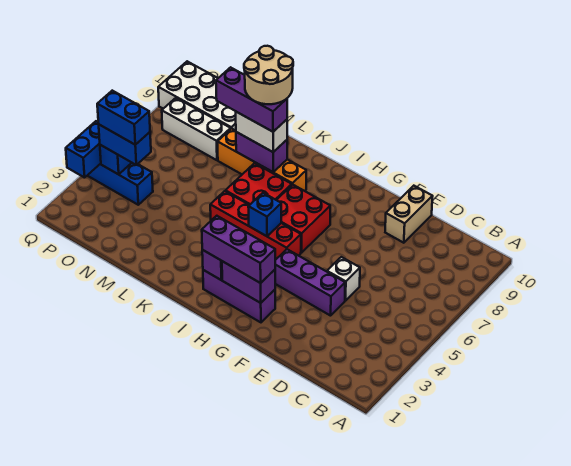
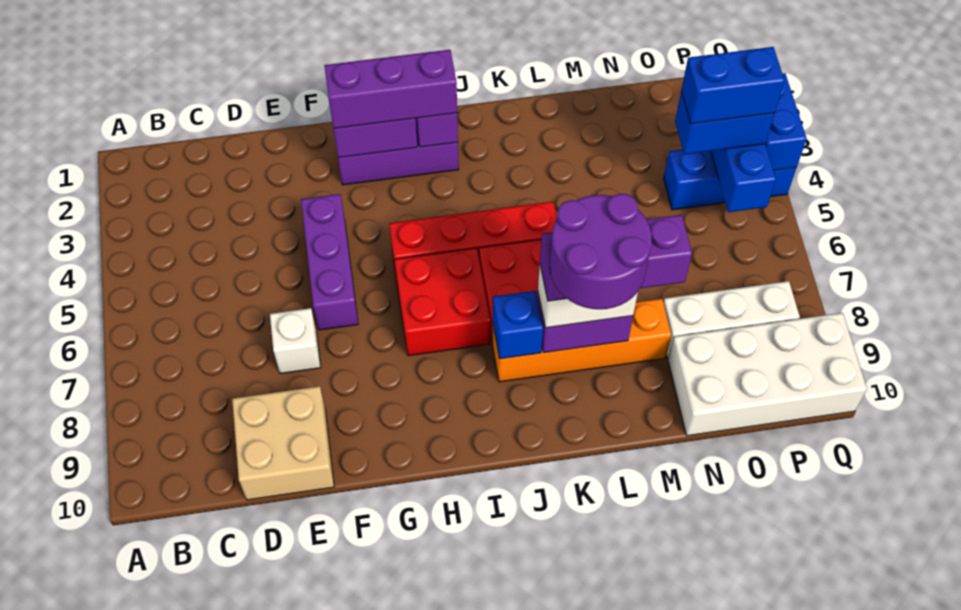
purple brick E4:G4 level 1 -> purple brick F4:F6 level 1
white brick E5 level 1 -> white brick E7 level 1
tan brick E9:E10 level 1 -> tan brick D9:E10 level 1
blue brick I5 level 2 -> blue brick J8 level 2
tan round brick K8:L9 level 5 -> purple round brick K8:L9 level 5

